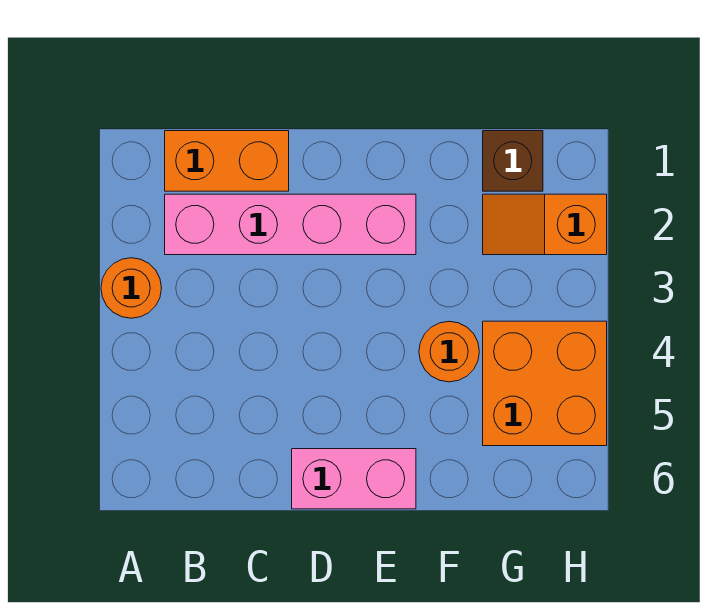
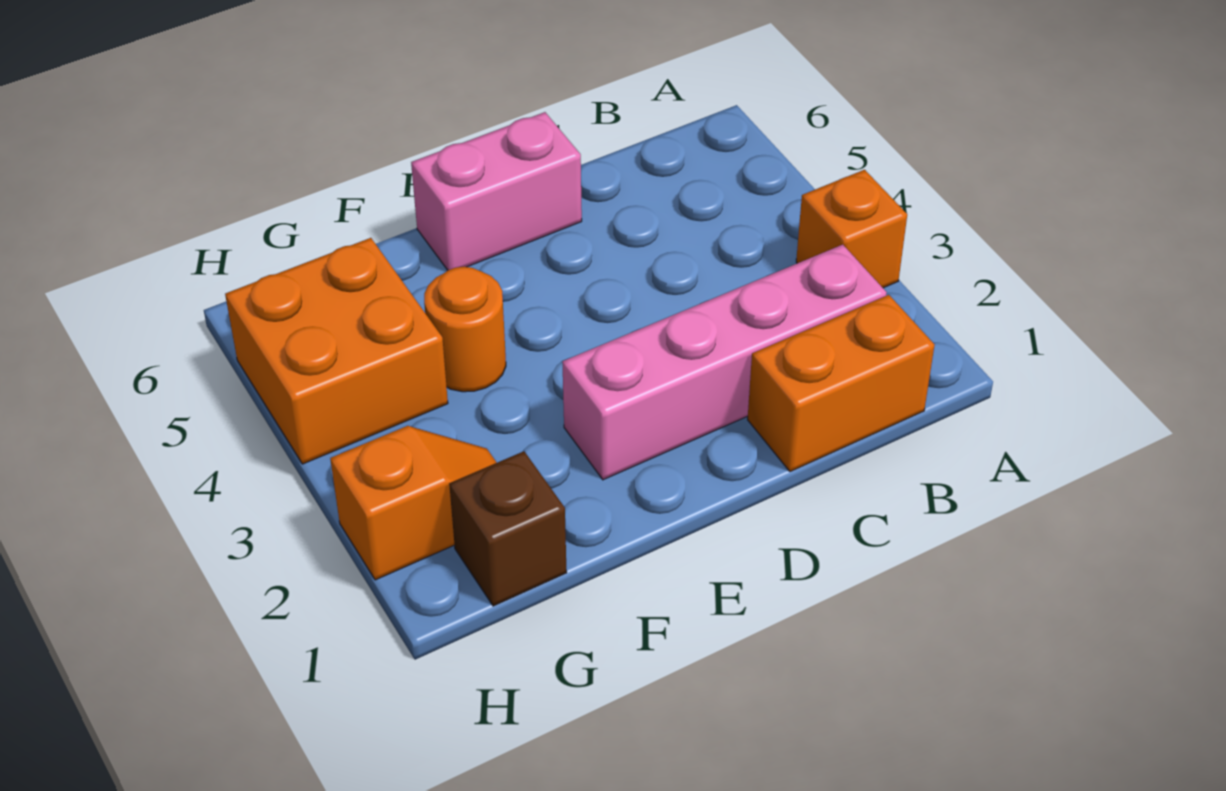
orange round brick A3 level 1 -> orange brick A3 level 1

